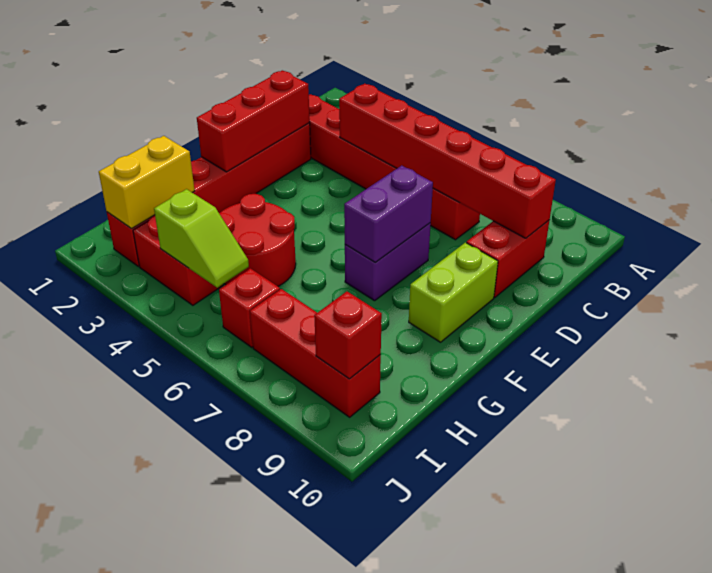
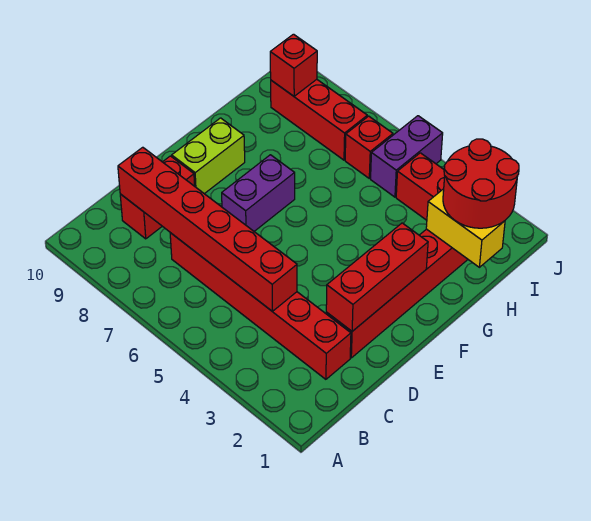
purple brick E7:F7 level 2 -> purple brick I5:J5 level 1
red round brick G4:H5 level 1 -> red round brick H1:I2 level 3
yellow brick H2:I2 level 2 -> yellow brick H1:H2 level 2
lime slope I4:I5 level 2 top 4 -> none

